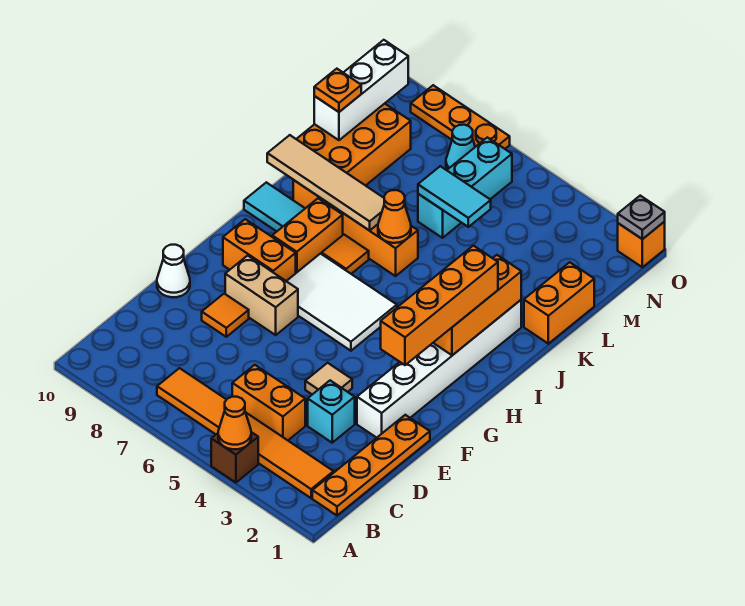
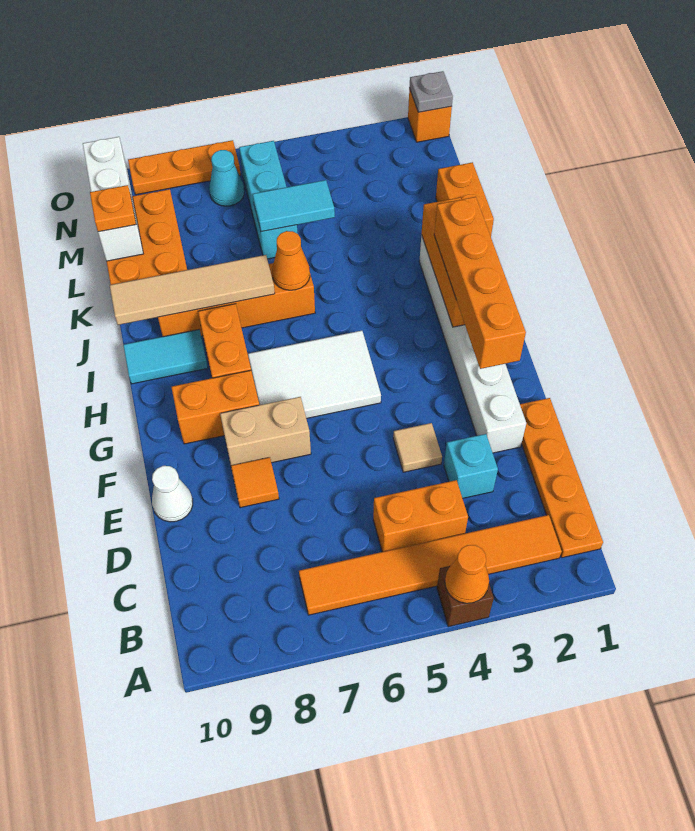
orange tile I7 level 1 -> none

